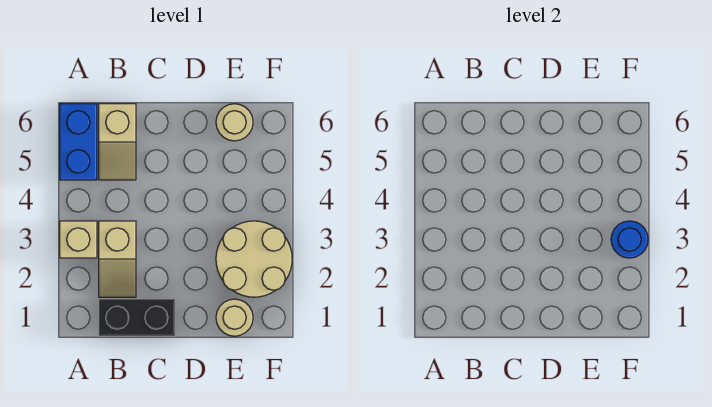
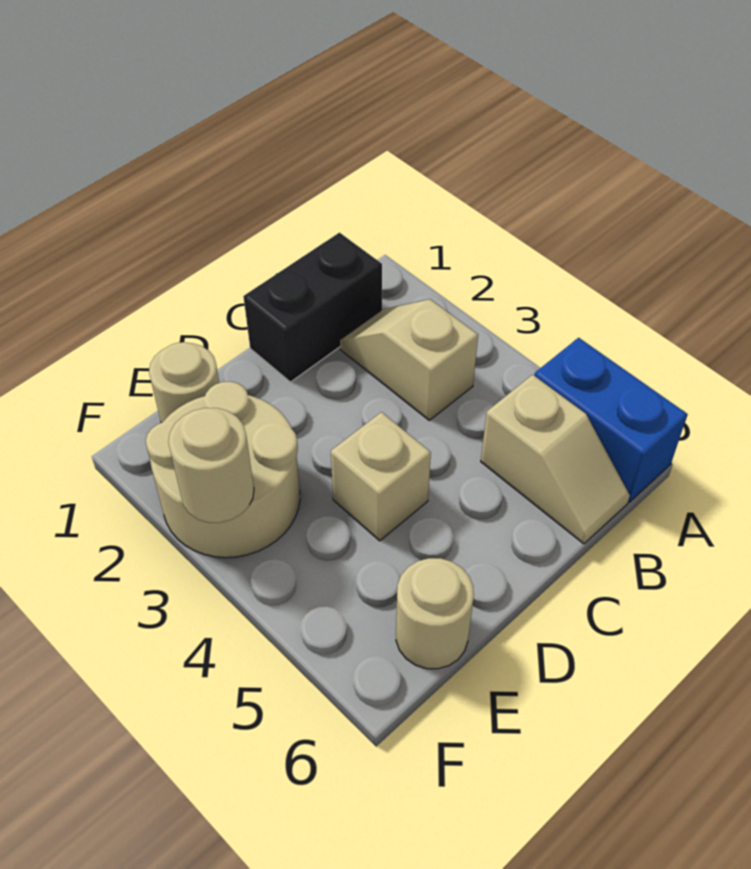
tan brick A3 level 1 -> tan brick D4 level 1
tan slope B5:B6 level 1 top 6 -> tan slope B5:B6 level 1 top 5
blue round brick F3 level 2 -> tan round brick F3 level 2

